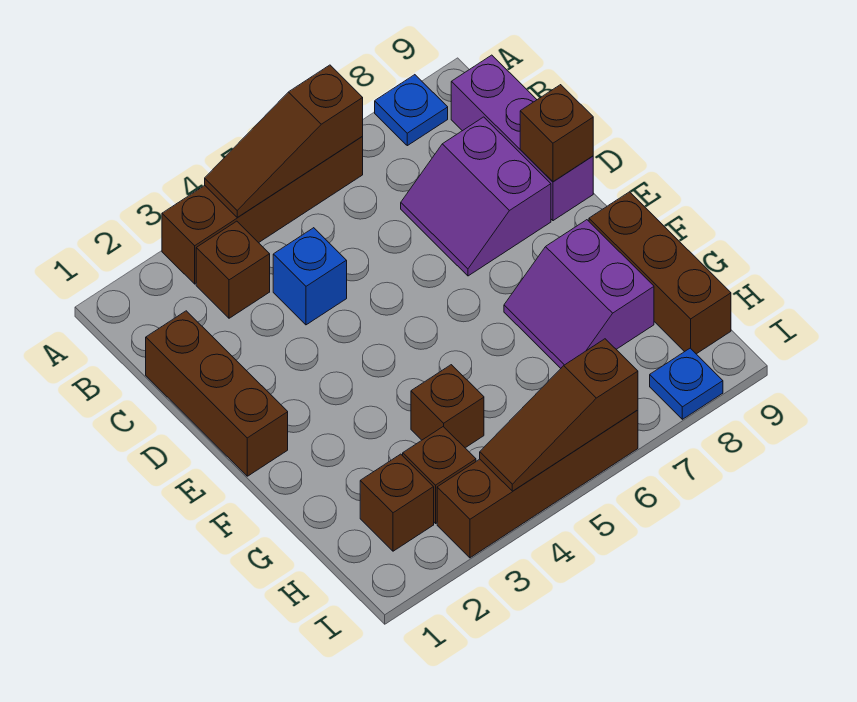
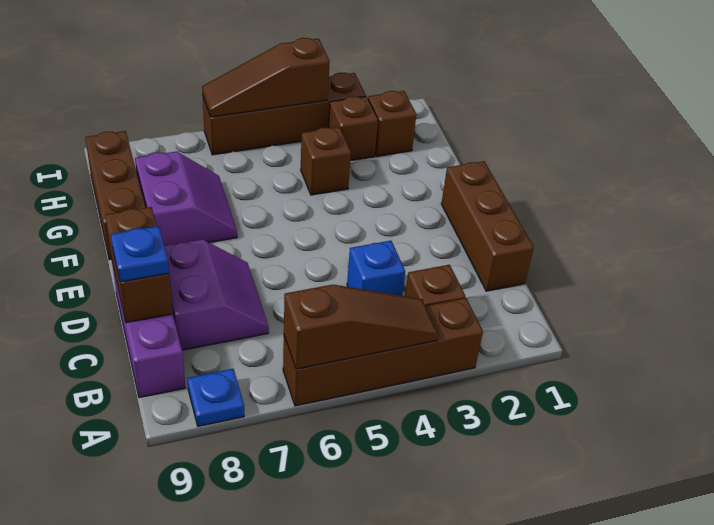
brown brick D9 level 2 -> brown brick C9:D9 level 2
brown slope I4:I6 level 2 top 6 -> brown slope I4:I6 level 2 top 4
blue plate I8 level 1 -> blue plate C9 level 3

